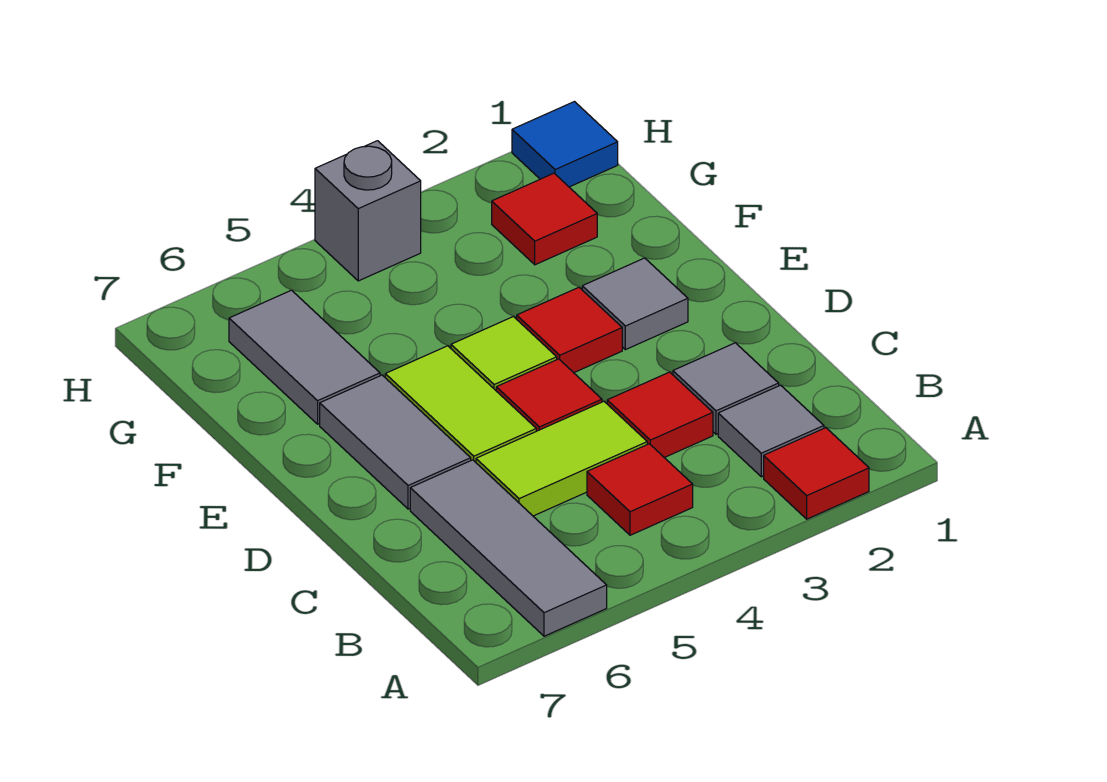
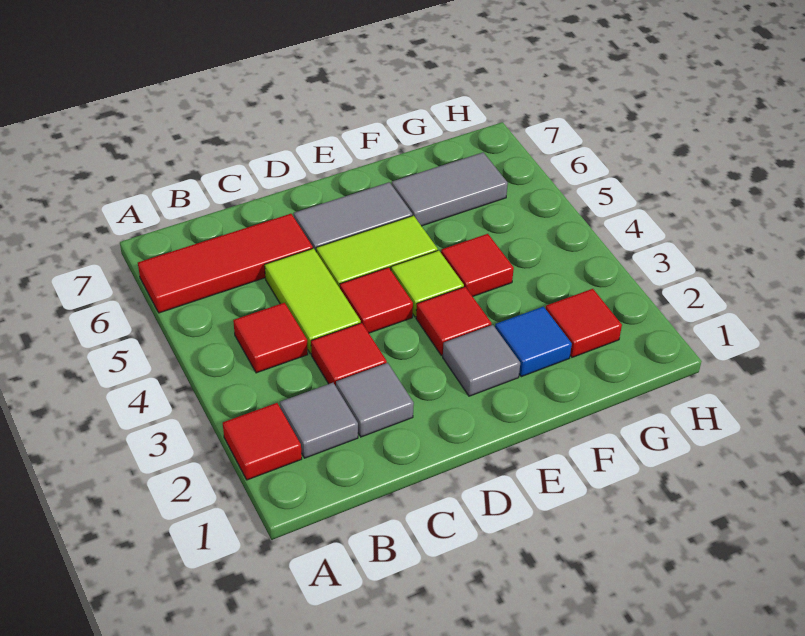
grey tile A6:C6 level 1 -> red tile A6:C6 level 1
none -> red tile F4 level 1
blue tile H1 level 1 -> blue tile F2 level 1
grey brick H4 level 1 -> none

